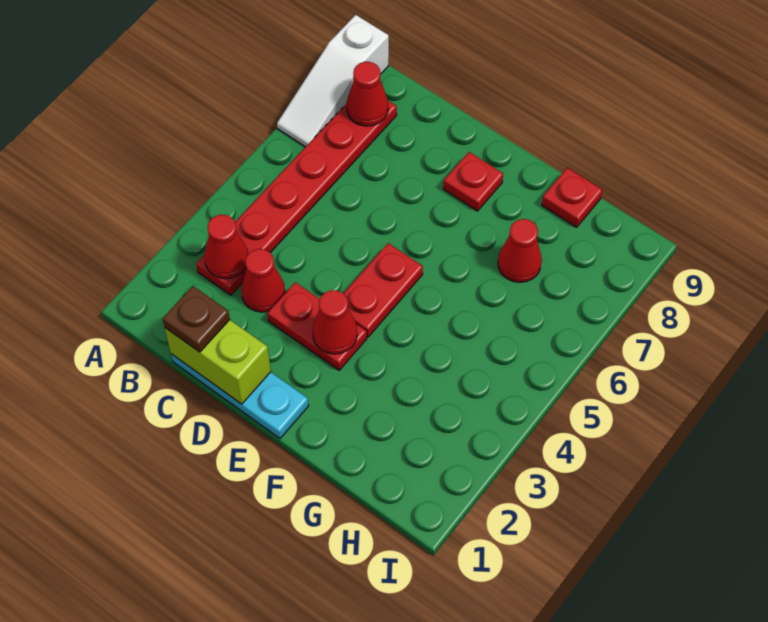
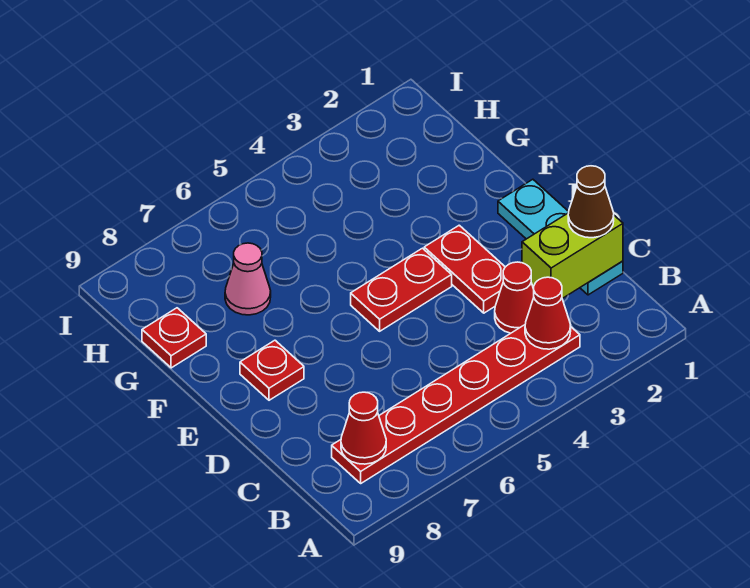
white slope A7:A9 level 1 top 9 -> none
lime brick C1:D1 level 2 -> lime brick C1:C2 level 2
brown plate C1 level 3 -> brown cone C1 level 3
red cone E3 level 2 -> none
red cone G7 level 1 -> pink cone G7 level 1

